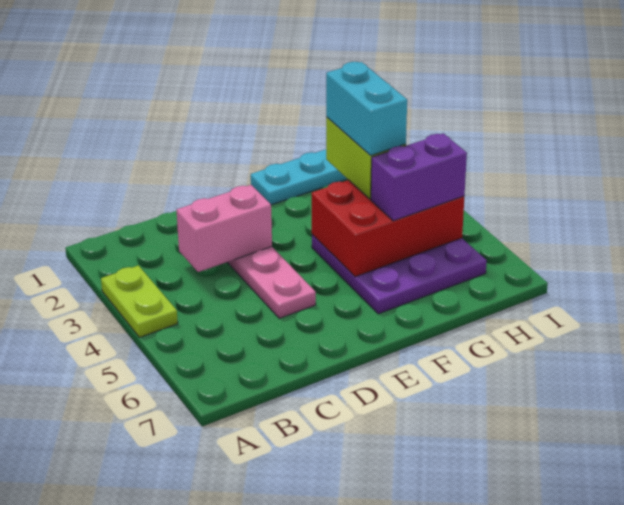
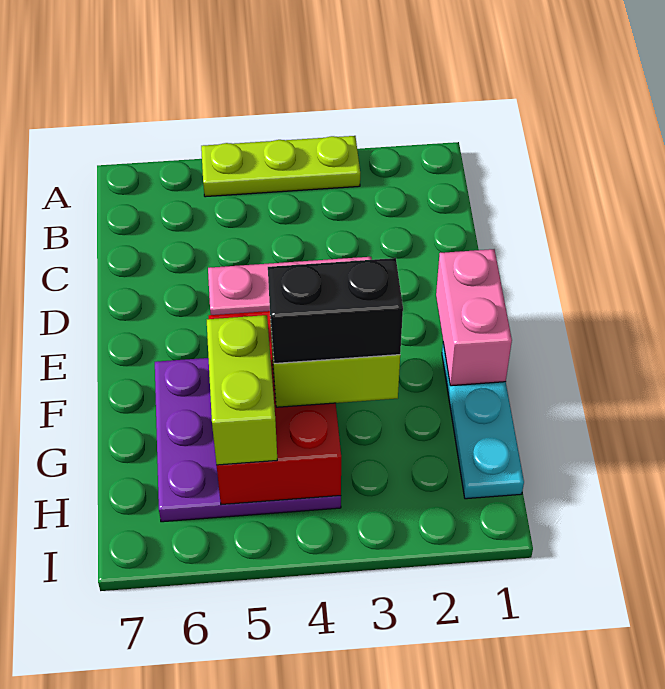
lime plate A3:A4 level 1 -> lime plate A3:A5 level 1
pink brick C3:D3 level 2 -> pink brick E1:F1 level 2
cyan brick G3:G4 level 4 -> black brick G3:G4 level 4
purple brick G5:H5 level 3 -> lime brick G5:H5 level 3

